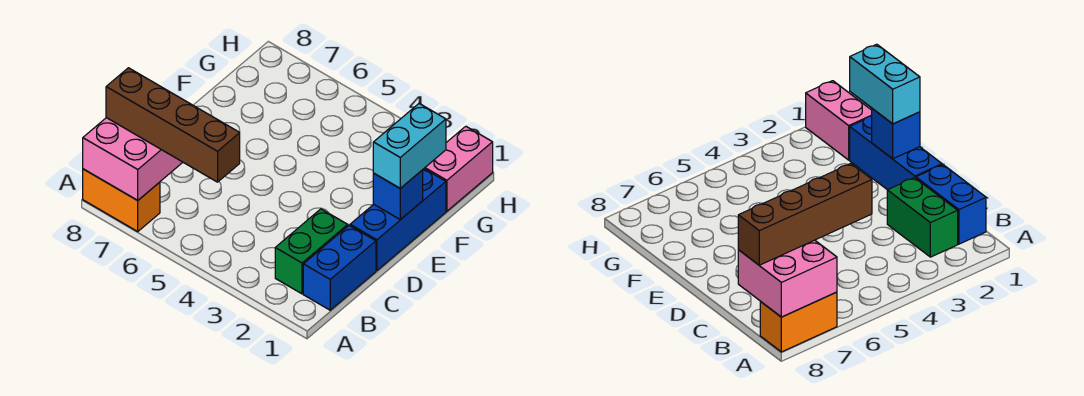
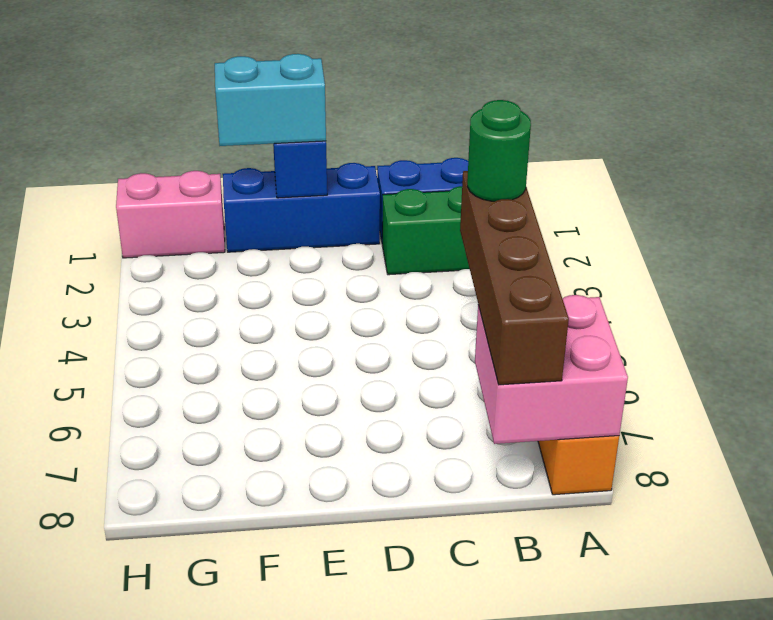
none -> green round brick B5 level 4

